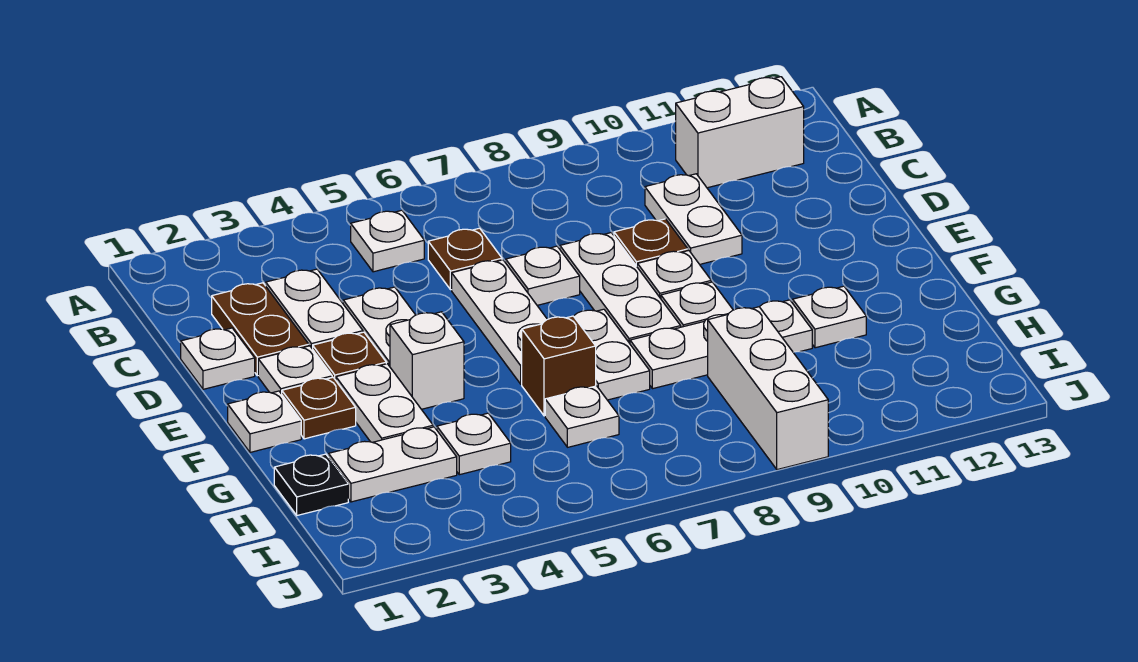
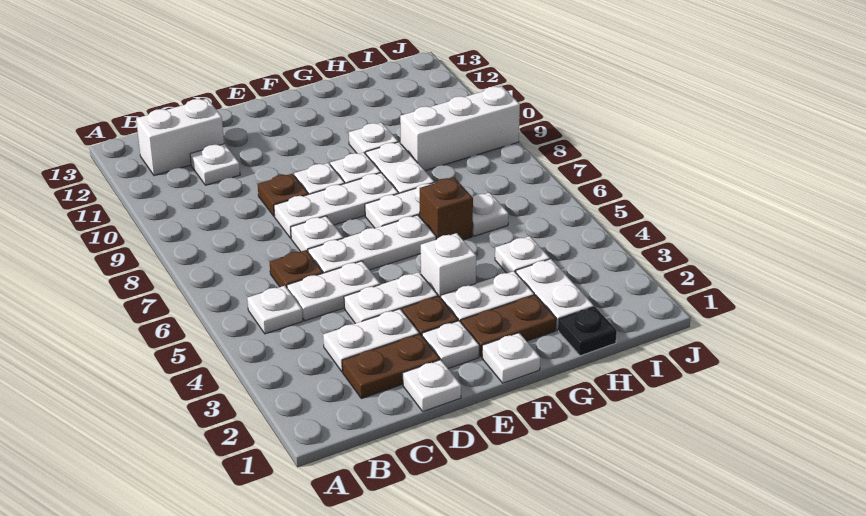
white brick B11:B12 level 1 -> white brick B12:C12 level 1
white plate C10:D10 level 1 -> white plate C5:D5 level 1
brown plate F2 level 1 -> brown plate F2:G2 level 1
white plate G11 level 1 -> white plate C11 level 1

